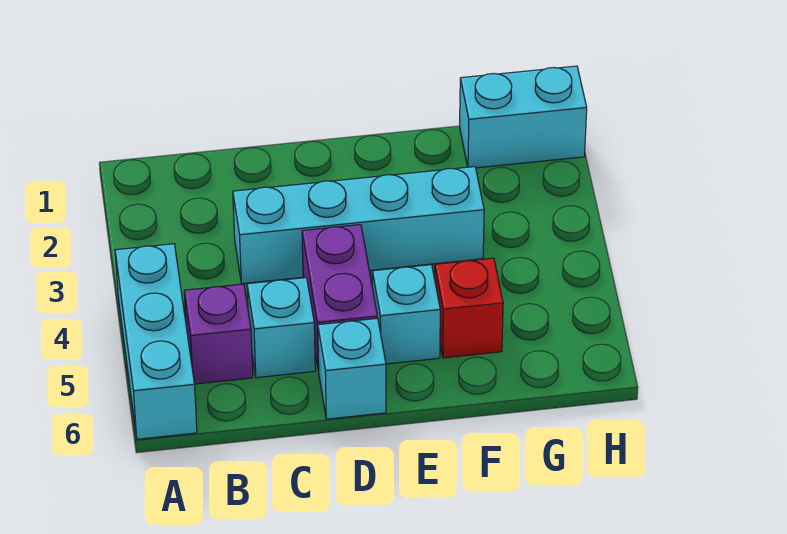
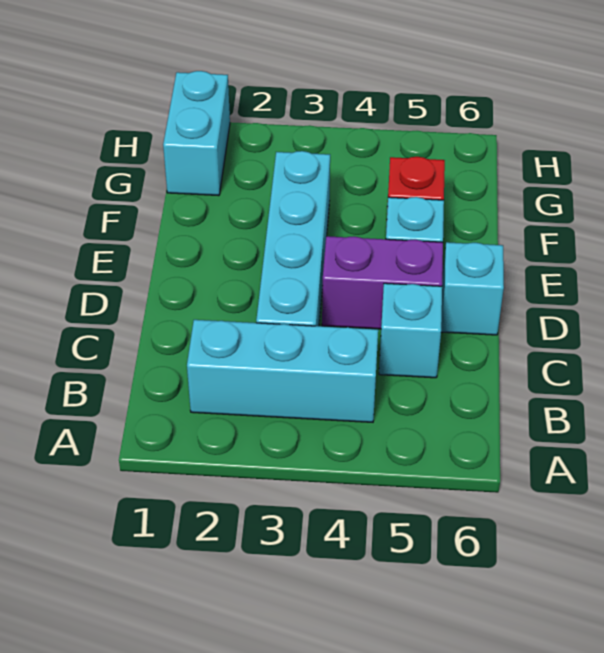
cyan brick A4:A6 level 1 -> cyan brick B2:B4 level 1
purple brick B5 level 1 -> none

